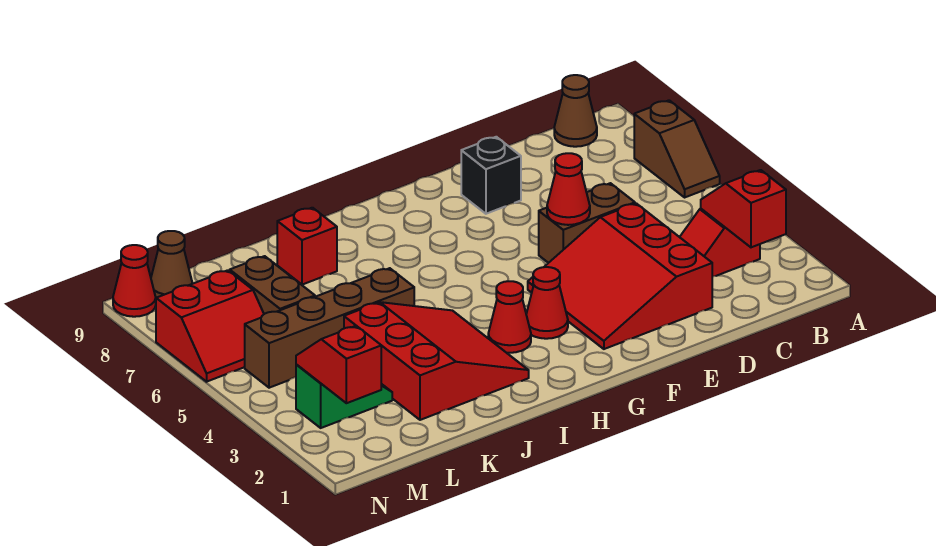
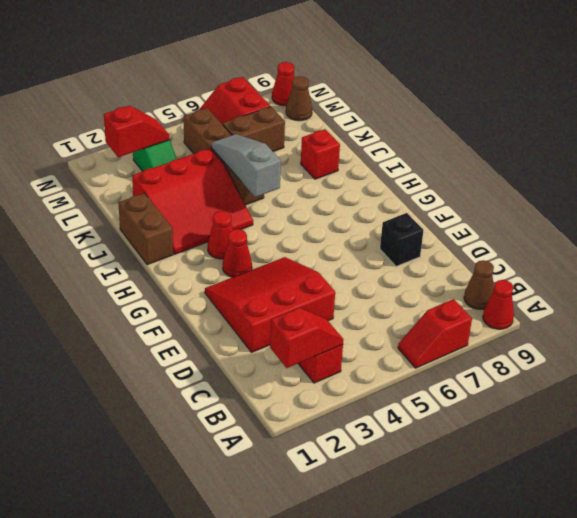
brown slope A6:A7 level 1 top 7 -> red slope A6:A7 level 1 top 7
brown brick D5:E5 level 1 -> brown brick I1:J1 level 1
red cone E5 level 2 -> red cone A9 level 1
none -> grey slope I5:K5 level 2 top I

